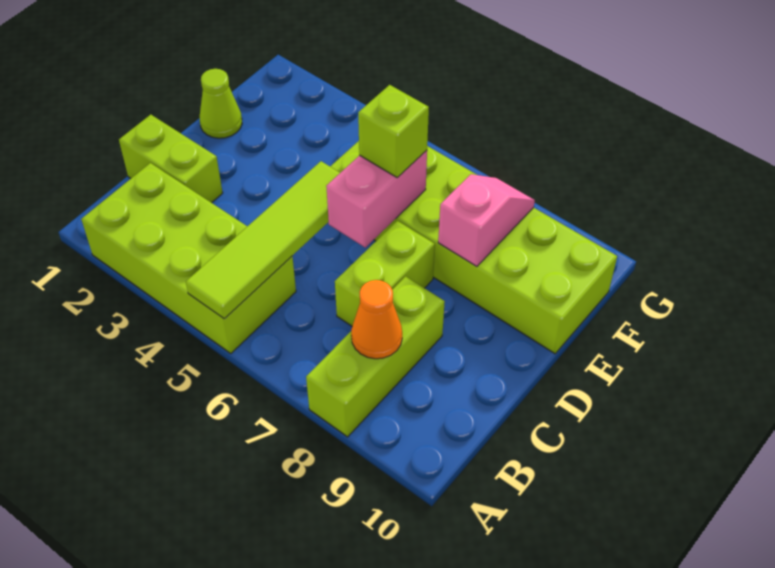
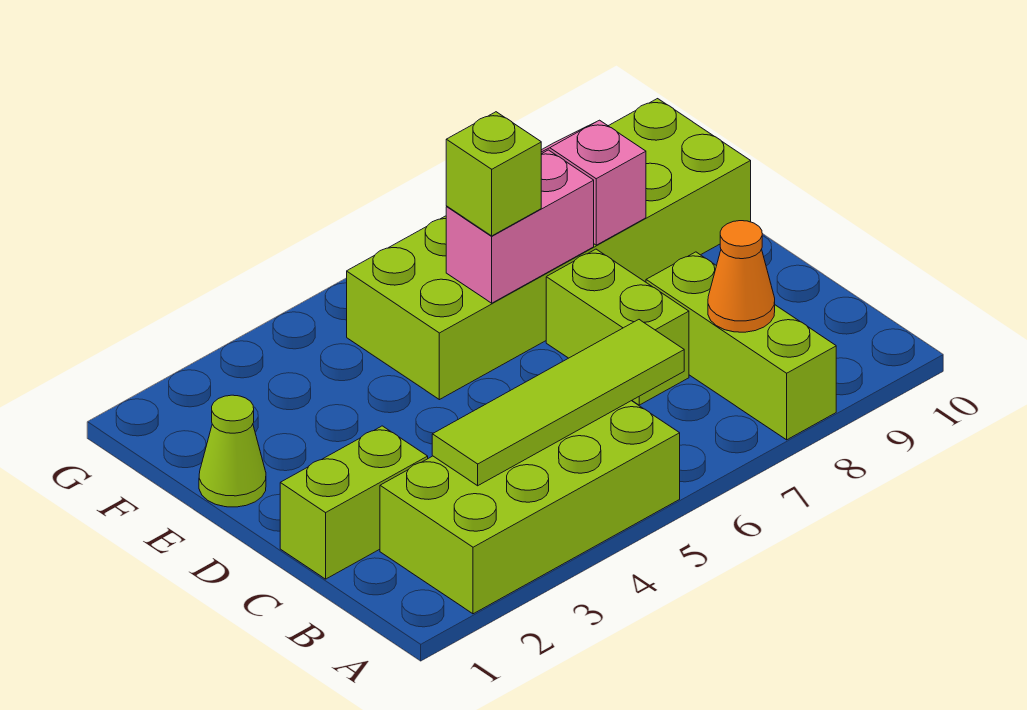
lime tile A5:D5 level 2 -> lime tile B3:B6 level 2
pink brick D6:E6 level 2 -> pink brick E6:E7 level 2

